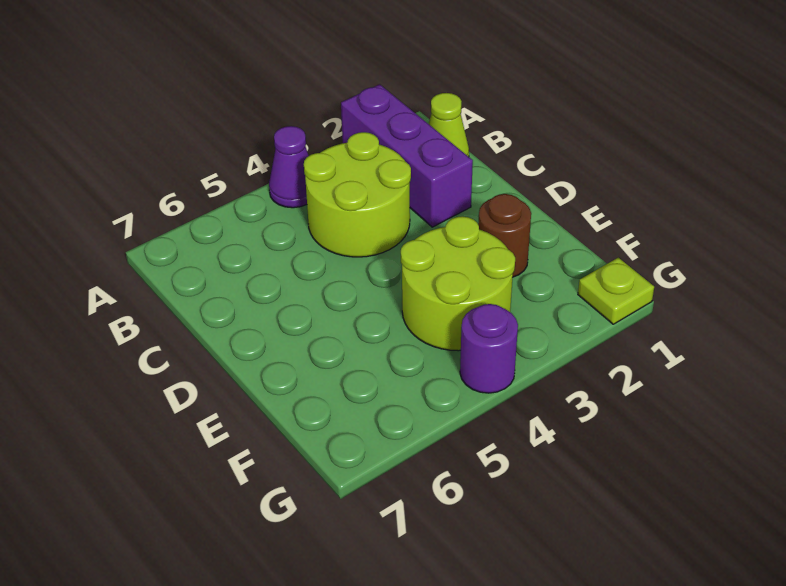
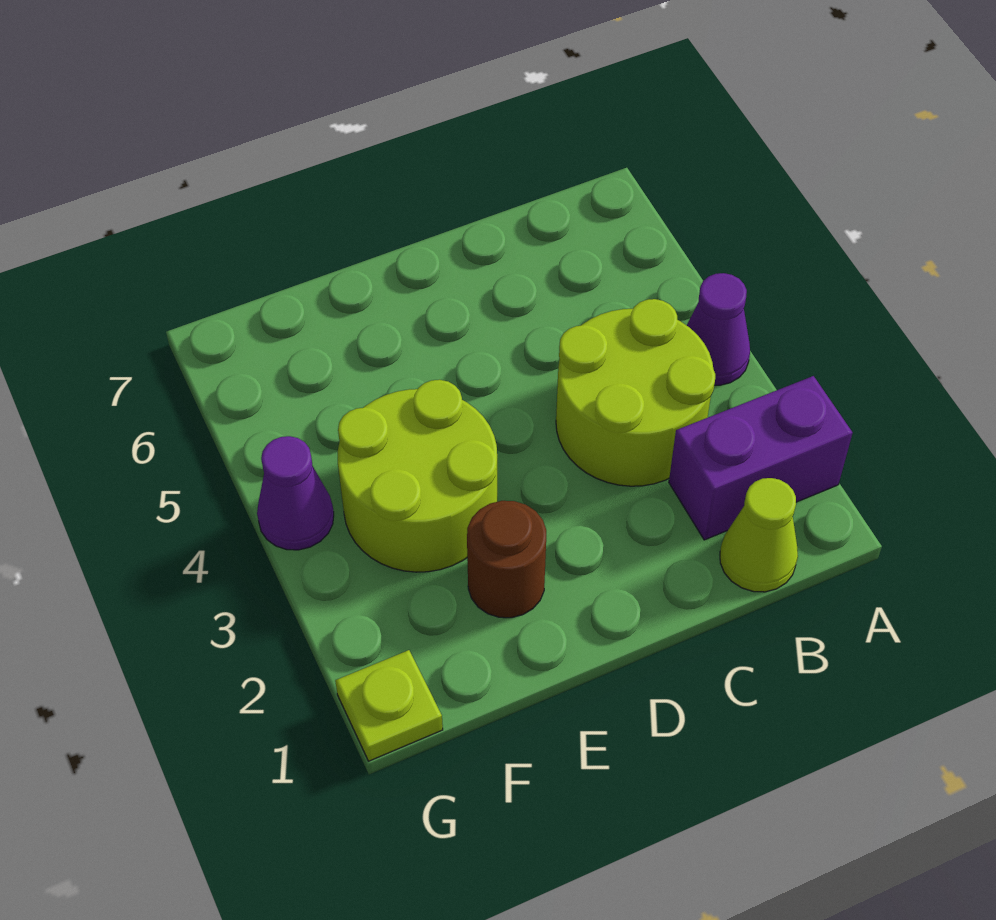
purple brick A2:C2 level 1 -> purple brick A2:B2 level 1
purple round brick G4 level 1 -> purple cone G4 level 1

